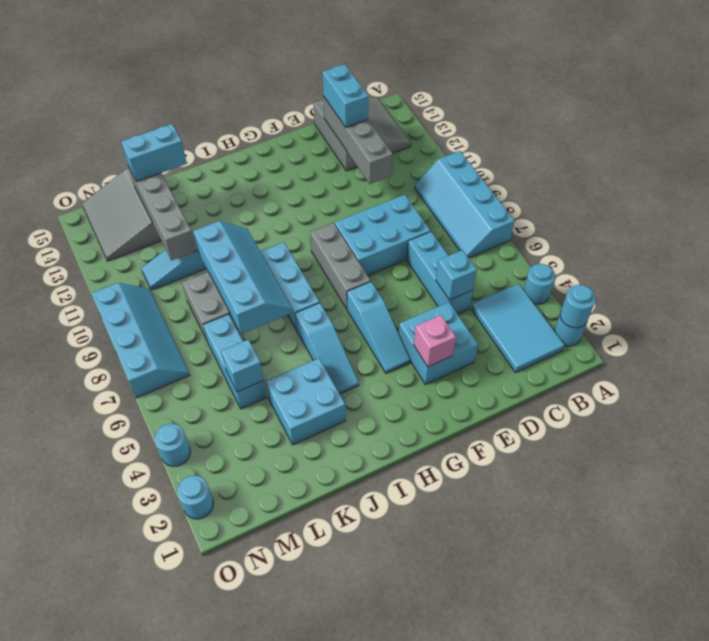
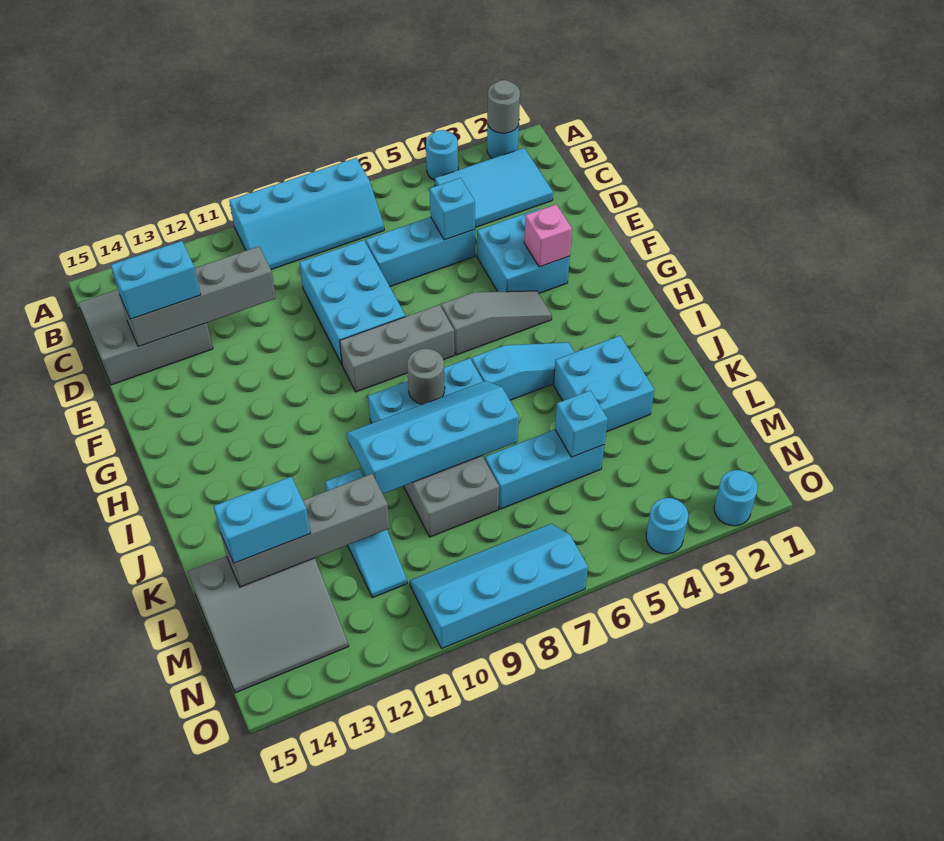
cyan round brick A2 level 2 -> grey round brick A2 level 2
cyan slope G4:G6 level 1 top 6 -> grey slope G4:G6 level 1 top 6
none -> grey round brick I8 level 2
cyan brick K14:L14 level 3 -> cyan brick L13:L14 level 3

